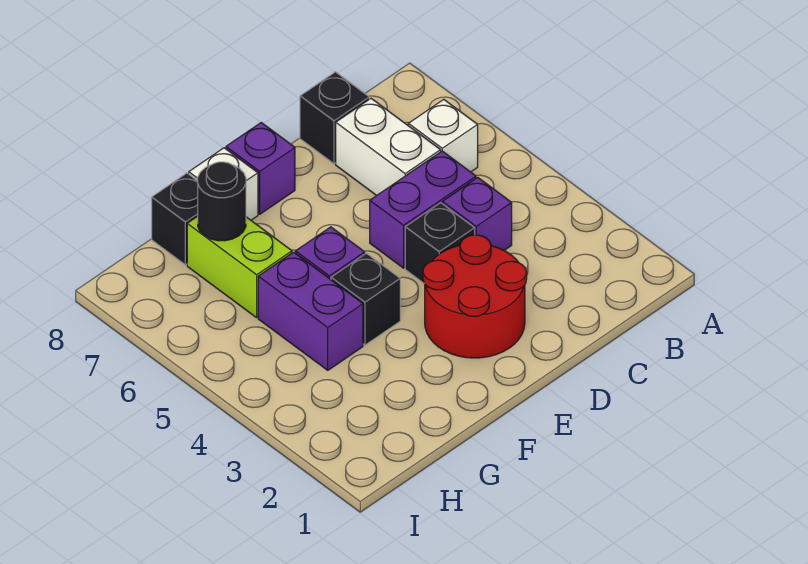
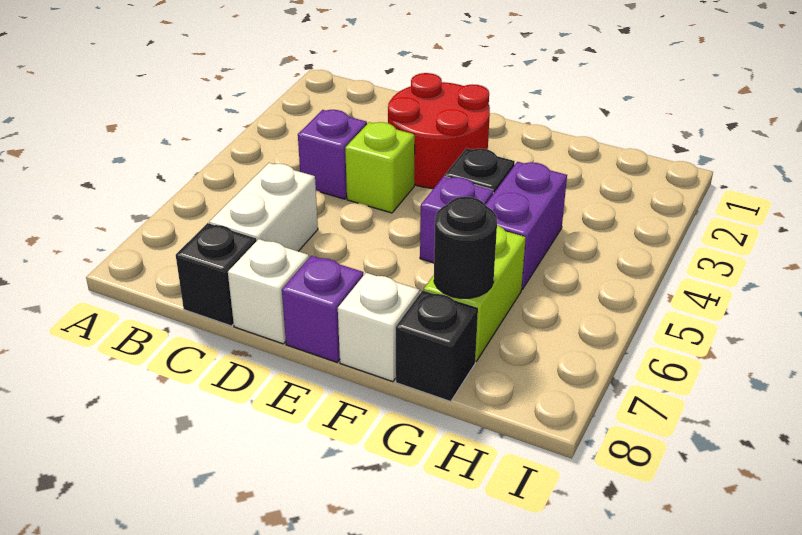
white brick B6 level 1 -> white brick D8 level 1
purple brick C5:D5 level 1 -> none
black brick D4 level 1 -> lime brick D4 level 1

